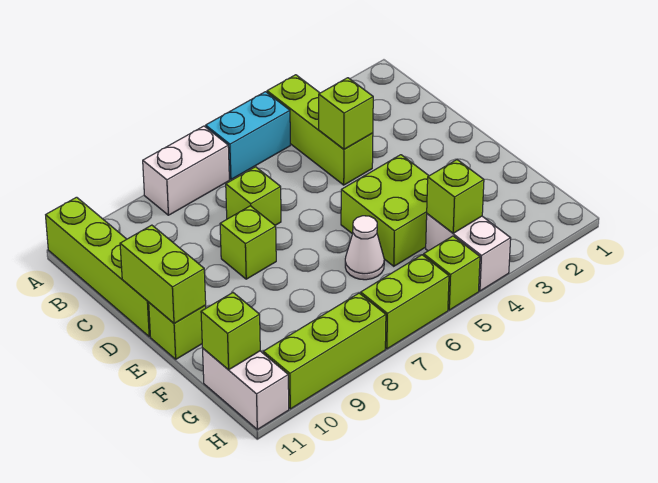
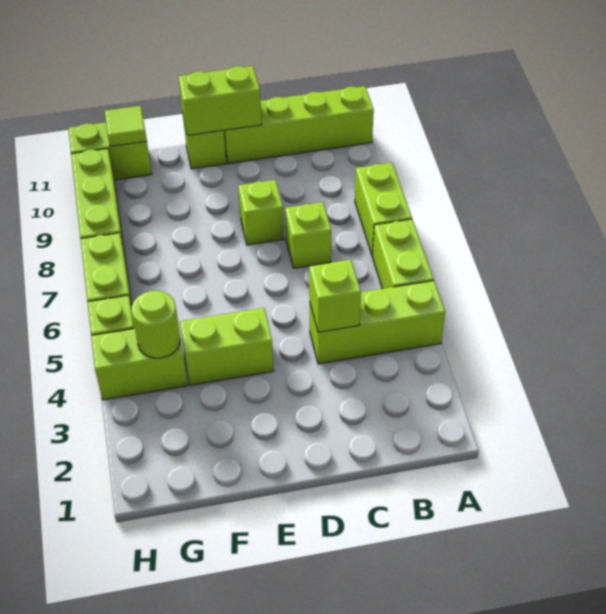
cyan brick A5:A6 level 1 -> lime brick A5:A6 level 1
white brick A7:A8 level 1 -> lime brick A7:A8 level 1
lime brick E4:F5 level 1 -> lime brick E4:F4 level 1
white cone F6 level 1 -> none
white brick G4:H4 level 1 -> lime brick G4:H4 level 1
lime brick G4 level 2 -> lime round brick G4 level 2
white brick G11:H11 level 1 -> lime brick G11:H11 level 1
lime brick G11 level 2 -> lime tile G11 level 2

